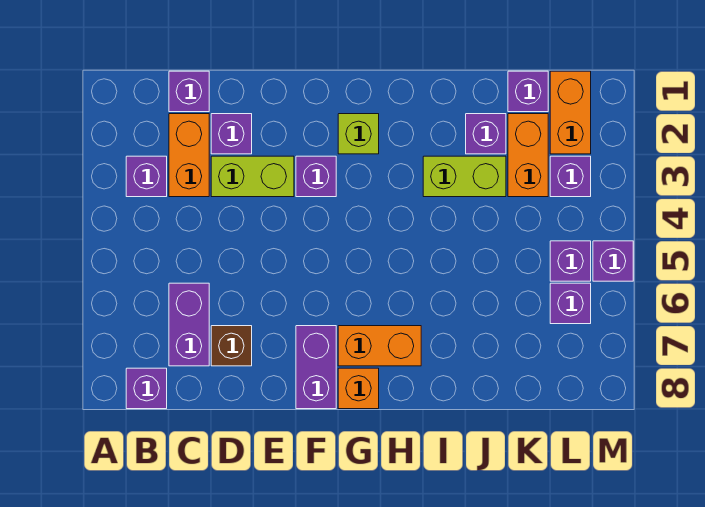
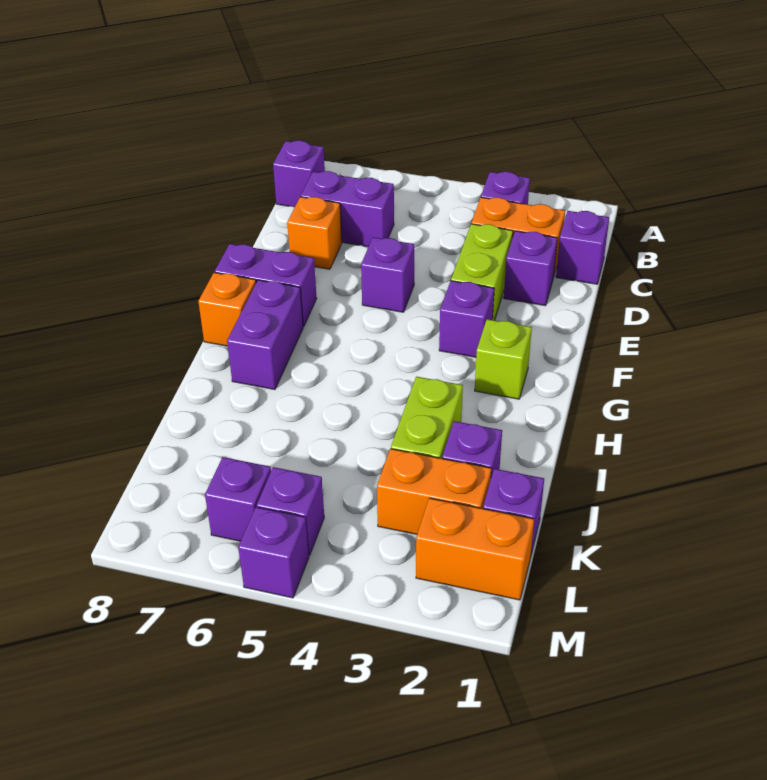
brown brick D7 level 1 -> orange brick D7 level 1
orange brick G7:H7 level 1 -> purple brick G7:H7 level 1
purple brick L3 level 1 -> purple brick E5 level 1

